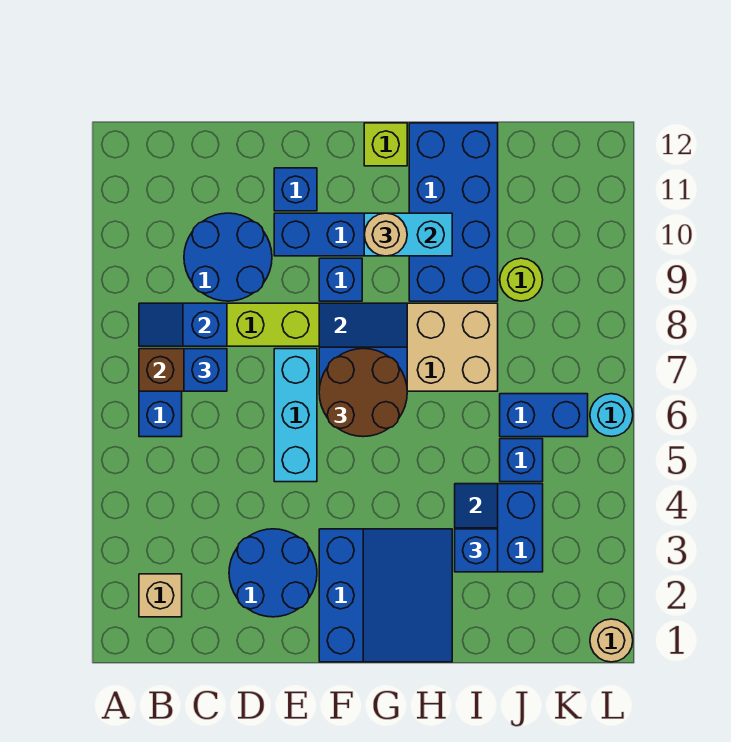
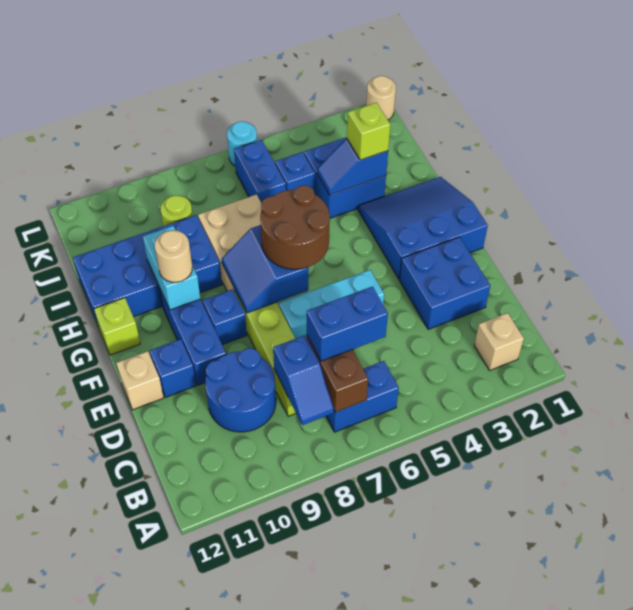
blue brick C7 level 3 -> blue brick C6:C7 level 3
blue round brick D2:E3 level 1 -> blue brick D2:E3 level 1
none -> tan brick E12 level 1
blue brick I3 level 3 -> lime brick I3 level 3

